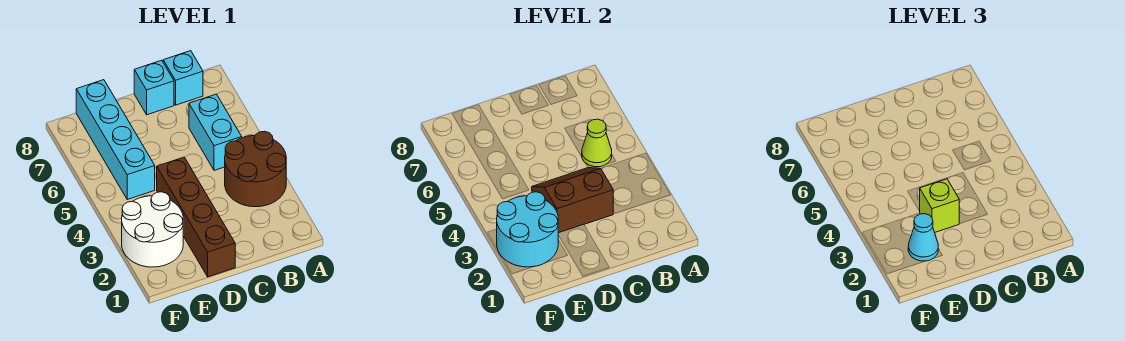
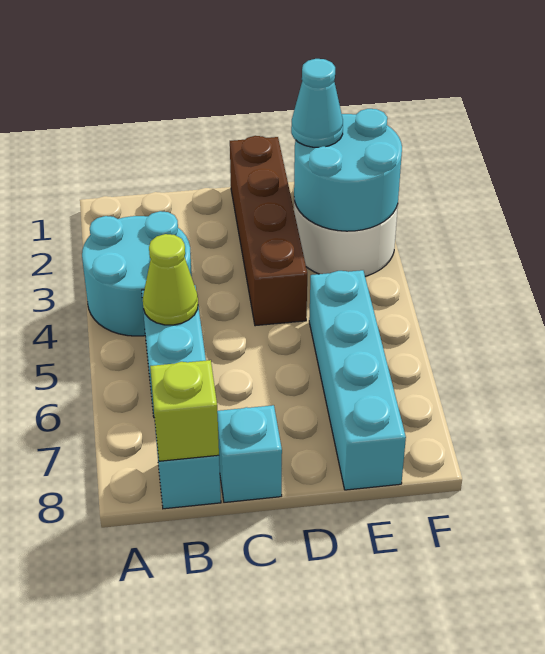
brown round brick A3:B4 level 1 -> cyan round brick A3:B4 level 1
brown slope C3:D4 level 2 top 3 -> none
lime brick D3 level 3 -> lime brick B8 level 2

